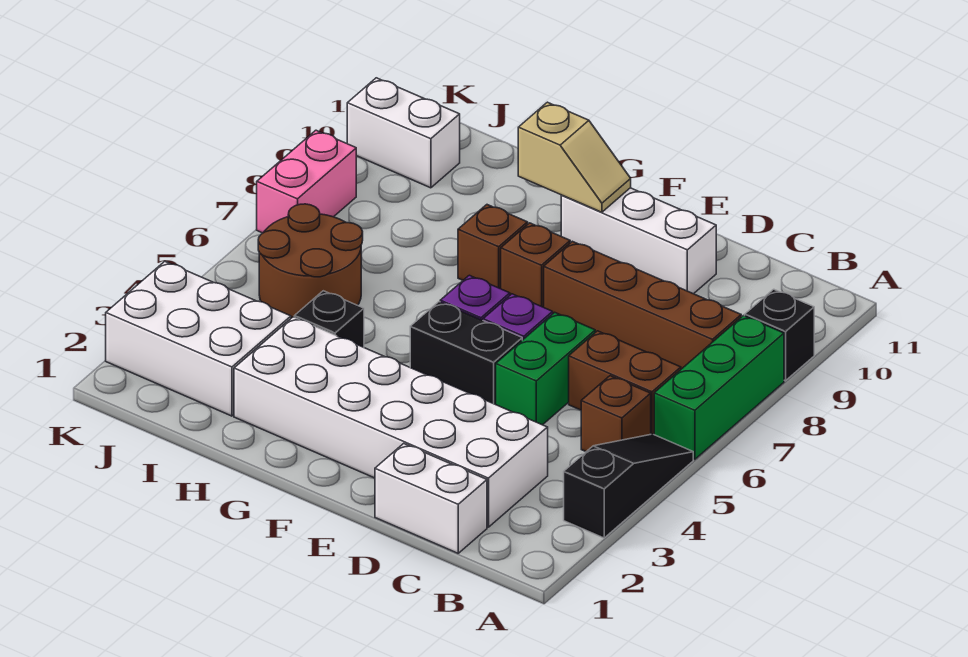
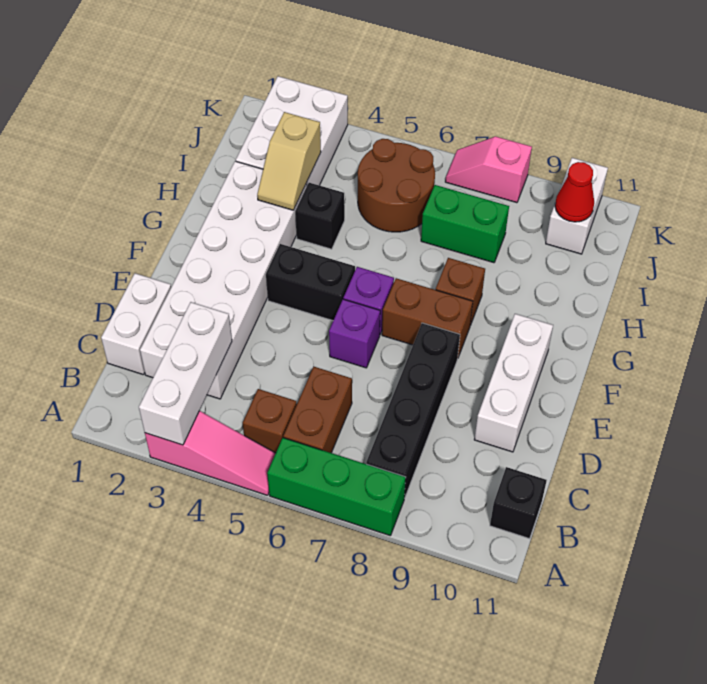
black slope A3:A5 level 1 top 3 -> pink slope A3:A5 level 1 top 3
none -> white brick A3:C3 level 2
black brick A9 level 1 -> black brick B11 level 1
brown brick B8:E8 level 1 -> black brick B8:E8 level 1
green brick D5:D6 level 1 -> green brick I7:I8 level 1
black brick E5:F5 level 1 -> black brick F4:F5 level 1
brown brick F8 level 1 -> brown brick F7:F8 level 1
tan slope F10:G10 level 2 top G -> tan slope H3:I3 level 2 top I
none -> red cone J10 level 2
pink brick K7:K8 level 1 -> pink slope K7:K8 level 1 top 8

